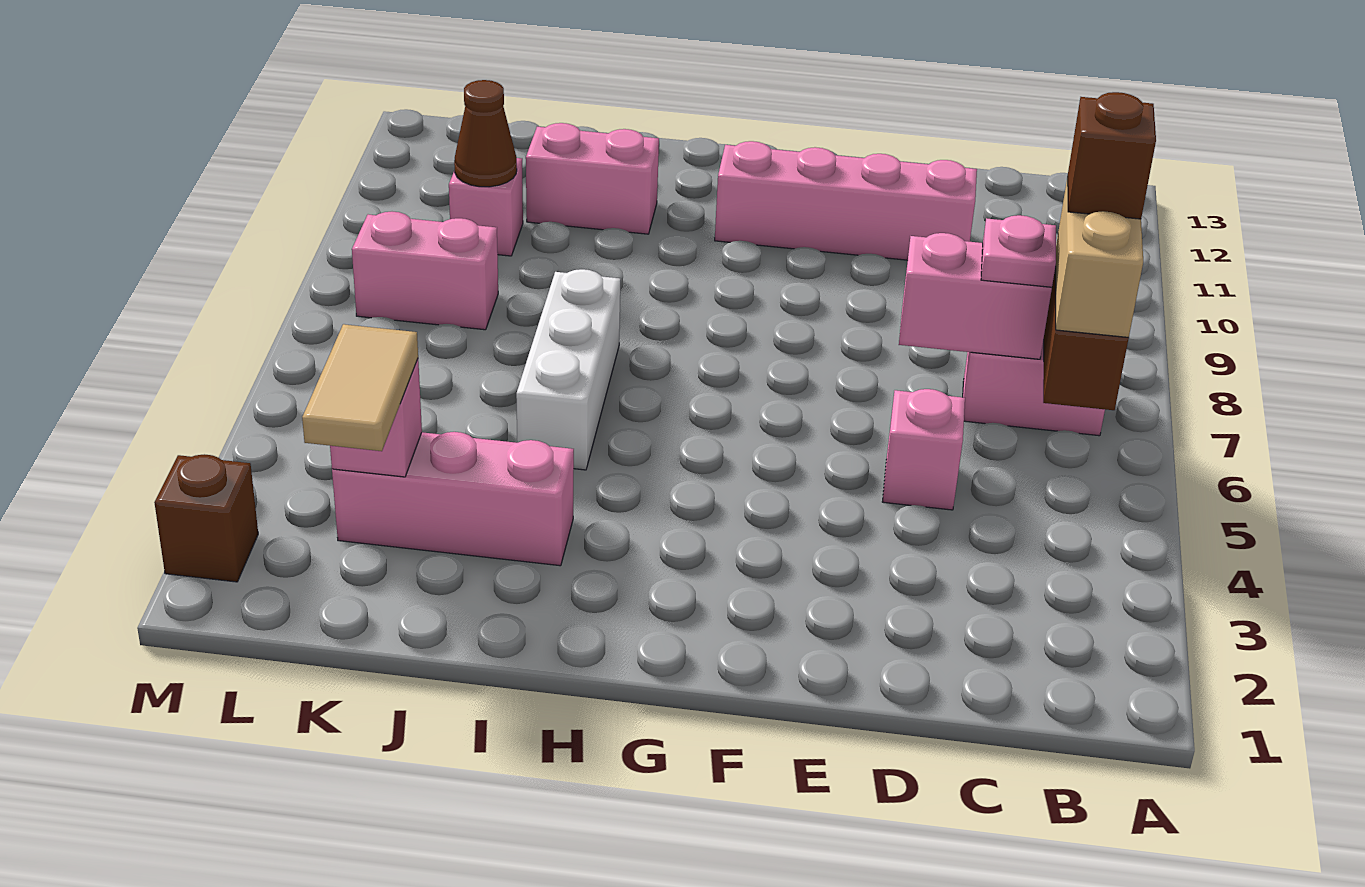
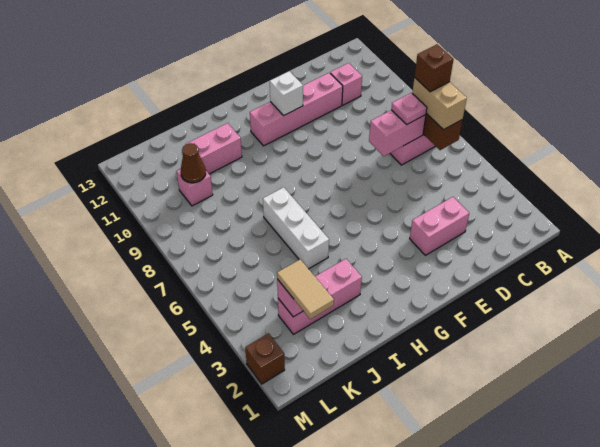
pink brick D5 level 1 -> pink brick C11 level 1
none -> white brick F11 level 2
pink brick K8:L8 level 1 -> pink brick D3:E3 level 1

